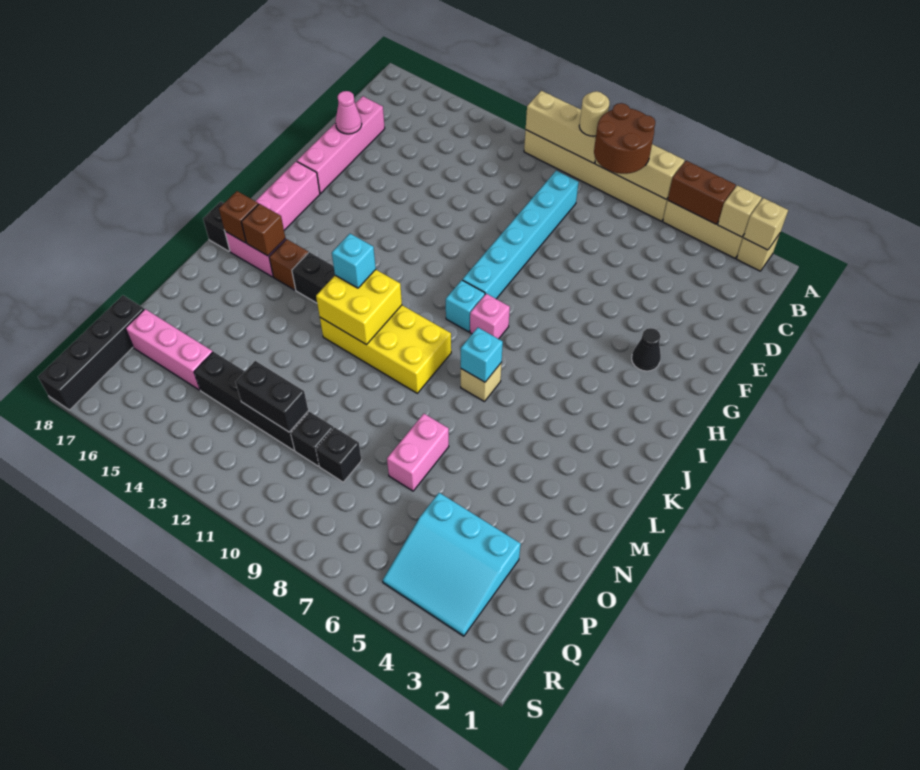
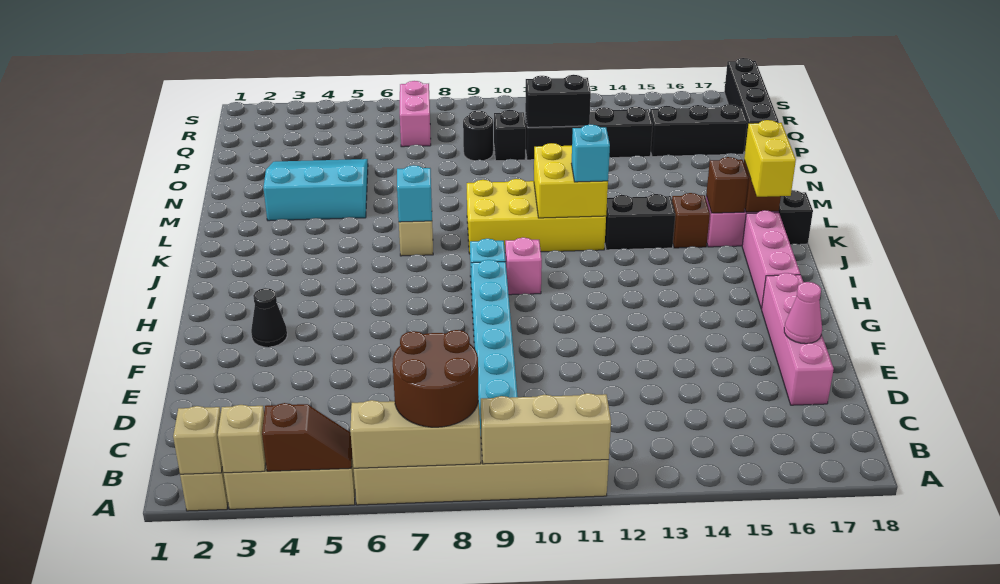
brown brick A4:A5 level 2 -> brown slope A4:A5 level 2 top 4
tan round brick A9 level 3 -> none
pink brick I8 level 1 -> pink brick I10 level 1
none -> yellow brick J17:K17 level 3
pink brick N7:O7 level 1 -> pink brick Q7:R7 level 1
cyan slope P3:R5 level 1 top P -> cyan slope M3:O5 level 1 top M
black brick P9 level 1 -> black round brick P9 level 1
pink brick P15:P17 level 1 -> black brick P15:P17 level 1

